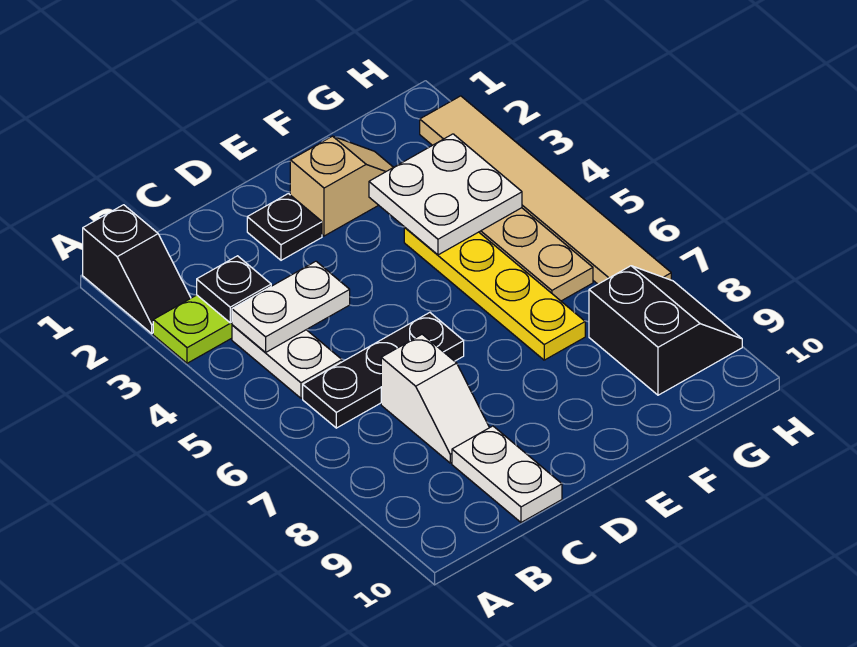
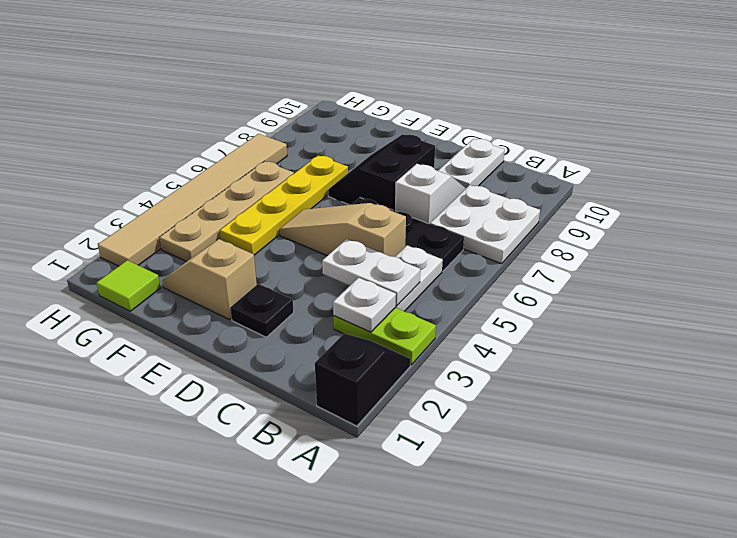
black plate B3 level 2 -> white plate B3 level 2
none -> tan slope C5:E5 level 1 top C
white plate F3:G4 level 2 -> white plate A7:B8 level 1
none -> lime tile G1 level 1
black slope G8:H9 level 1 top G -> black slope D7:E8 level 1 top D

